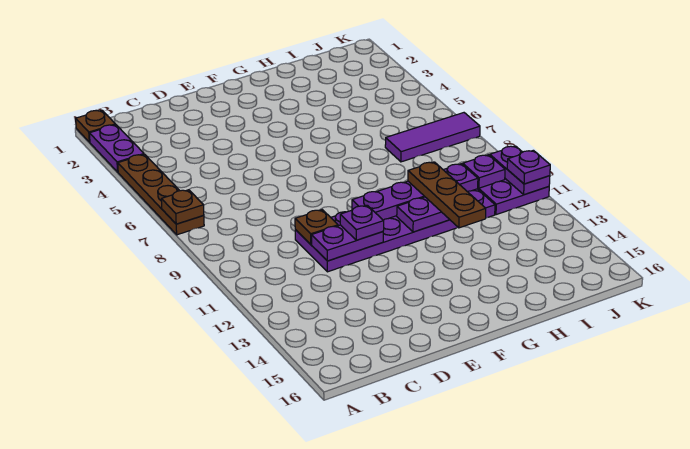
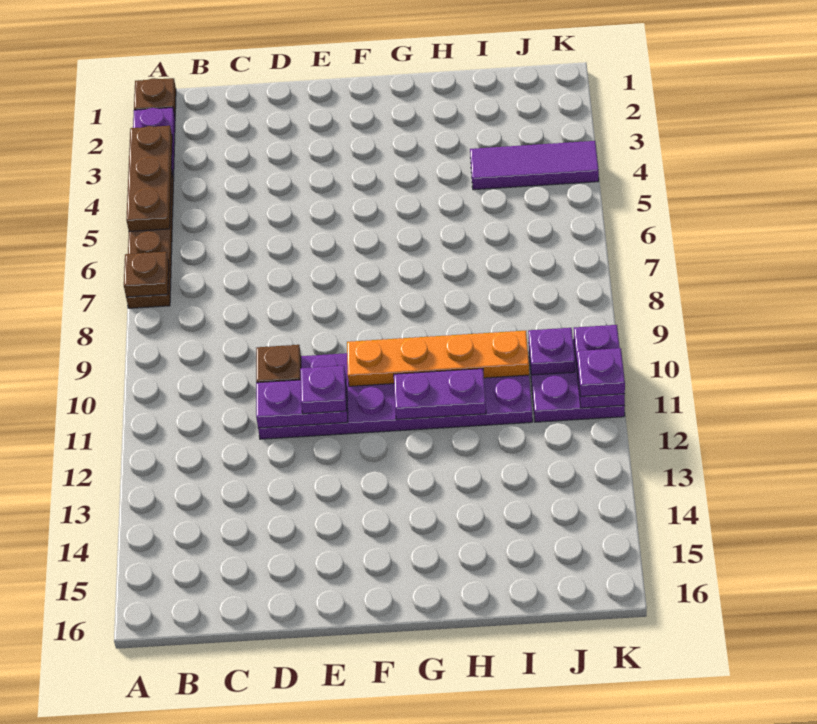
purple plate F10:I10 level 2 -> orange plate F10:I10 level 2
brown plate H10:H12 level 3 -> brown plate A3:A5 level 2
purple tile I7:K7 level 1 -> purple tile I4:K4 level 1

